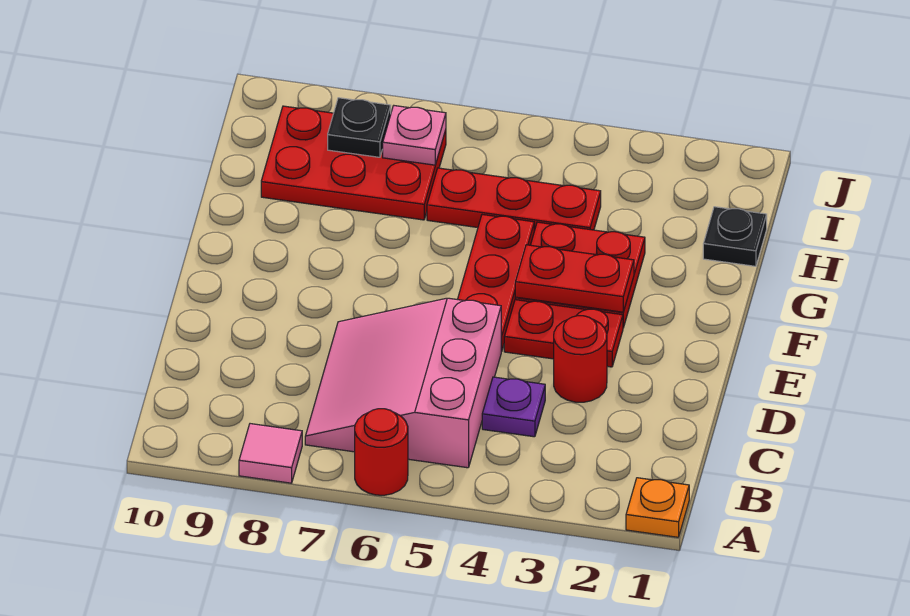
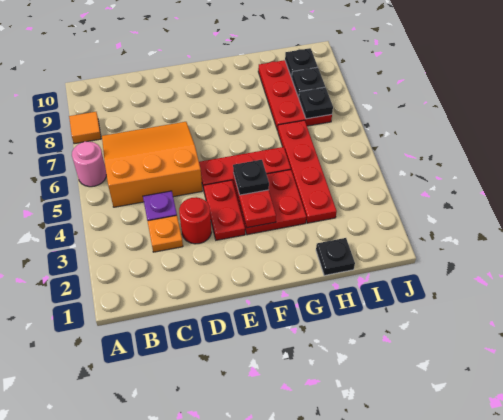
orange plate A1 level 1 -> orange plate C3 level 1
red round brick A6 level 1 -> pink round brick A6 level 1
pink tile A8 level 1 -> orange tile A8 level 1
pink slope B5:D7 level 1 top 5 -> orange slope B5:D7 level 1 top 5
none -> black plate F4 level 3
red plate H4:H6 level 1 -> red plate H3:H6 level 1
pink plate I7 level 2 -> black plate I7 level 2
none -> black plate I9 level 2

